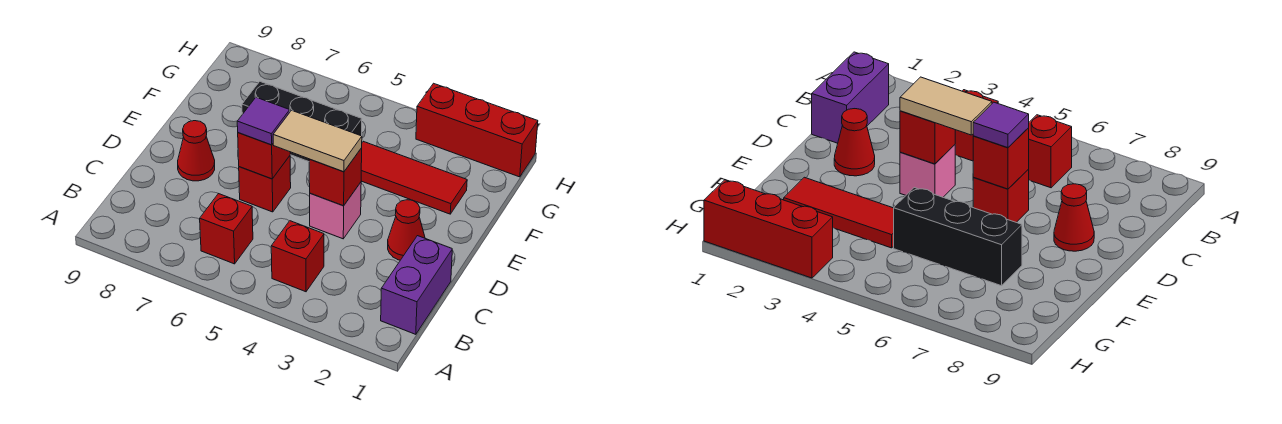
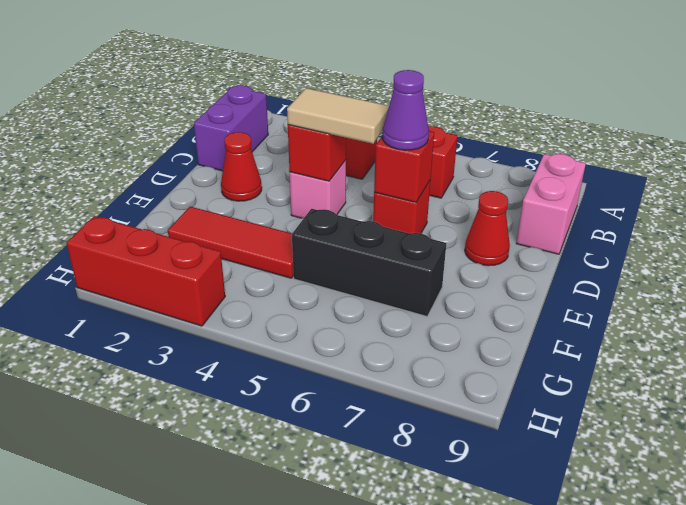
none -> pink brick B9:C9 level 1
purple tile D6 level 3 -> purple cone D6 level 3

